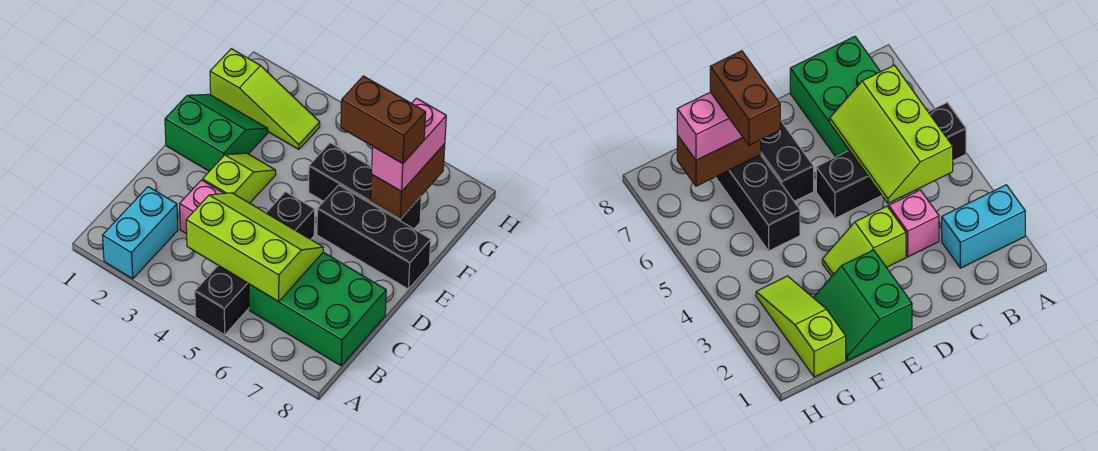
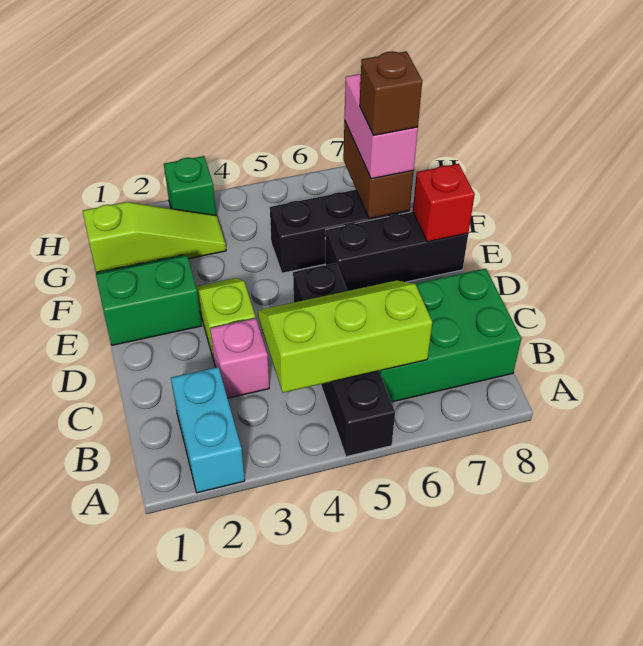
none -> red brick E8 level 2
brown brick F6:F7 level 4 -> brown brick F7 level 4
none -> green brick H3 level 1

